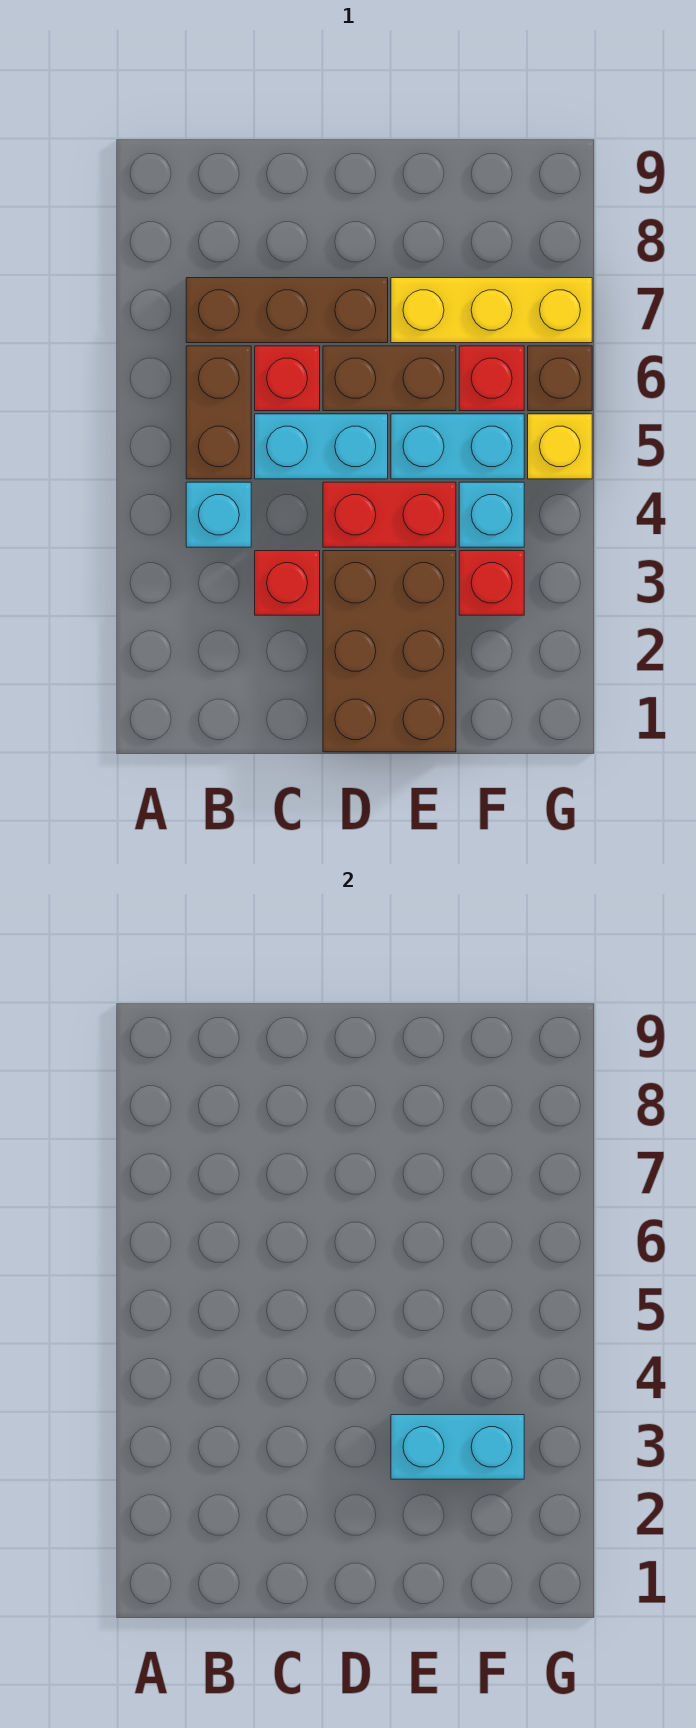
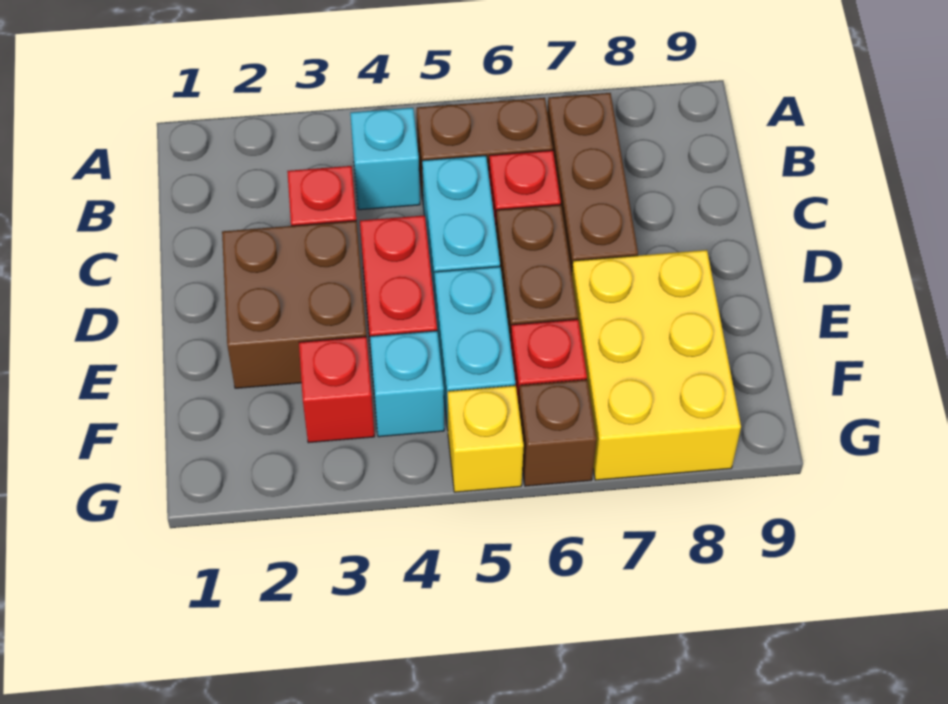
brown brick D1:E3 level 1 -> brown brick D2:E3 level 1
cyan brick E3:F3 level 2 -> none
yellow brick E7:G7 level 1 -> yellow brick E7:G8 level 1

